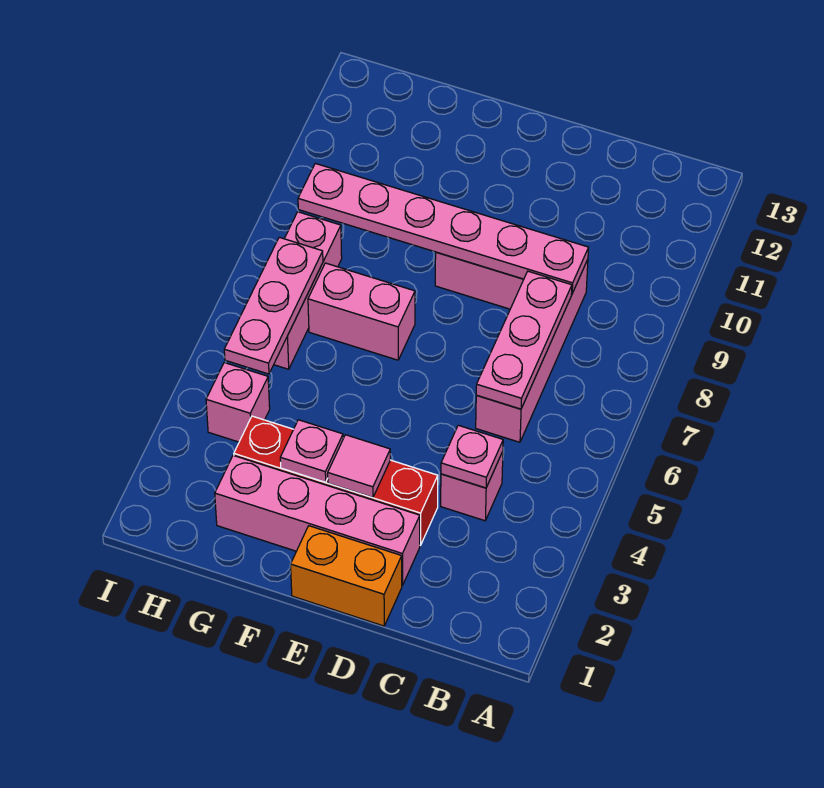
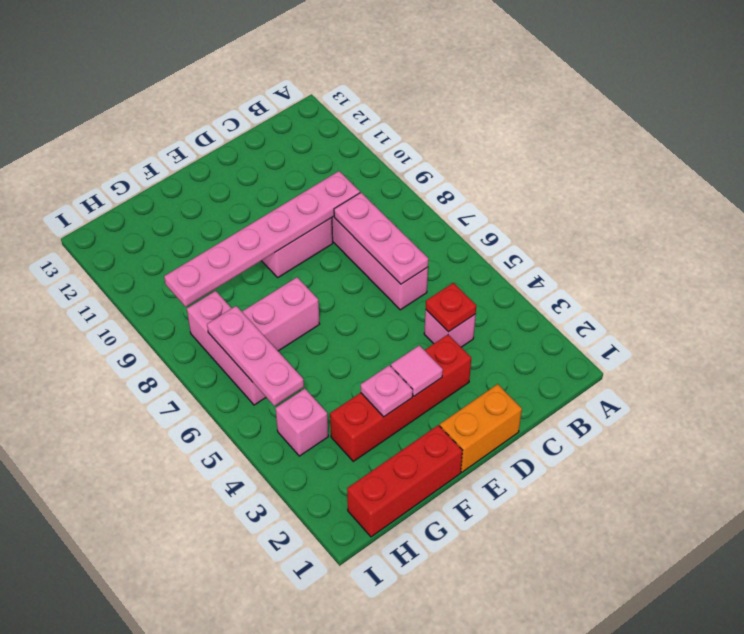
pink plate C4 level 2 -> red plate C4 level 2
pink brick D2:G2 level 1 -> none
none -> red brick F1:H1 level 1

